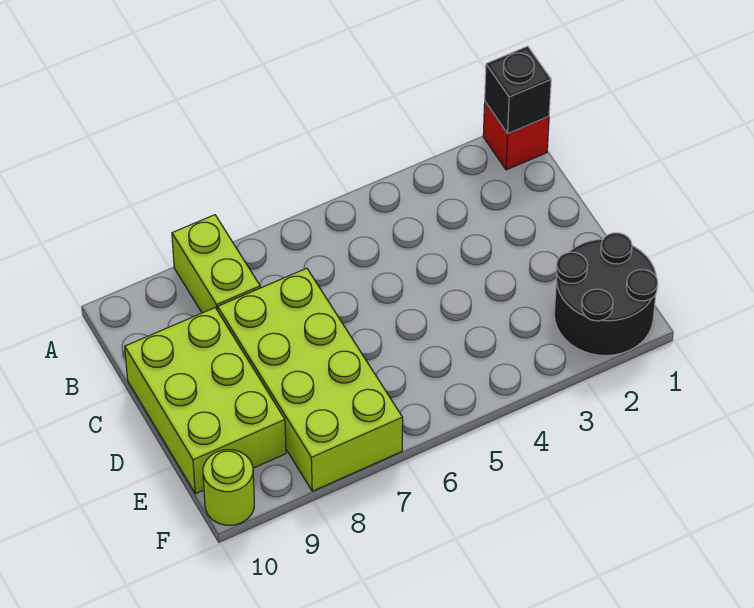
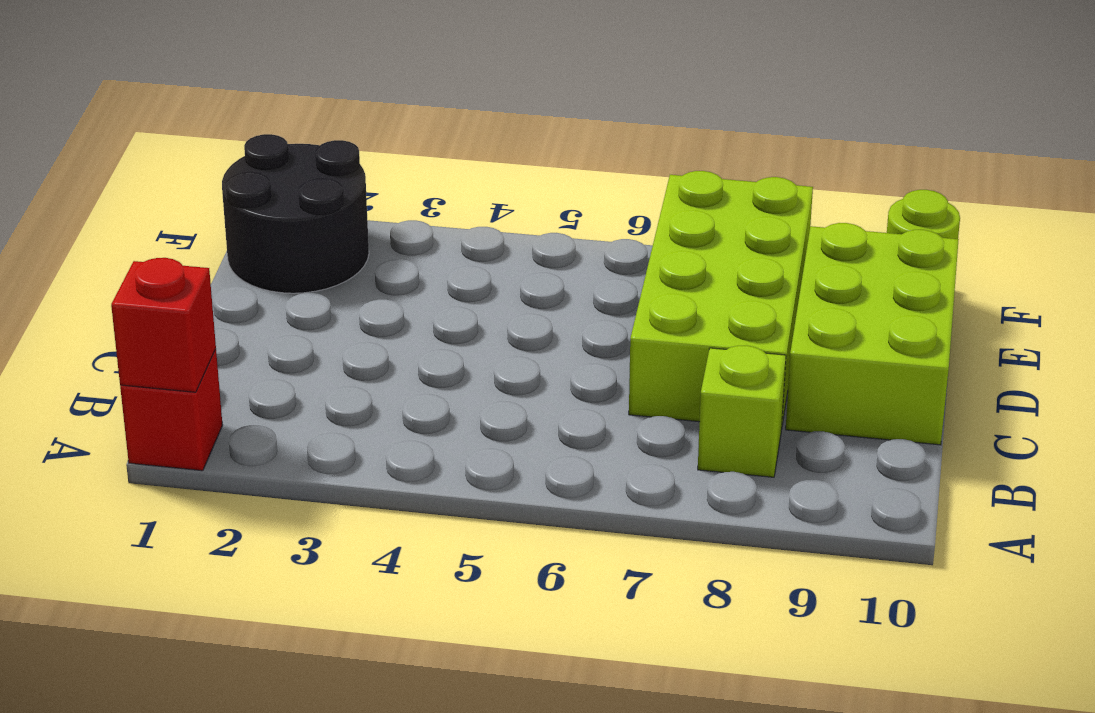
black brick A1 level 2 -> red brick A1 level 2
lime brick A8:B8 level 1 -> lime brick B8 level 1

